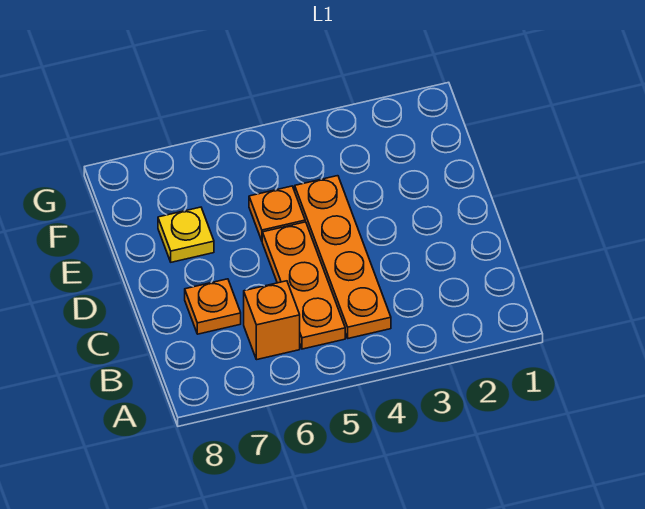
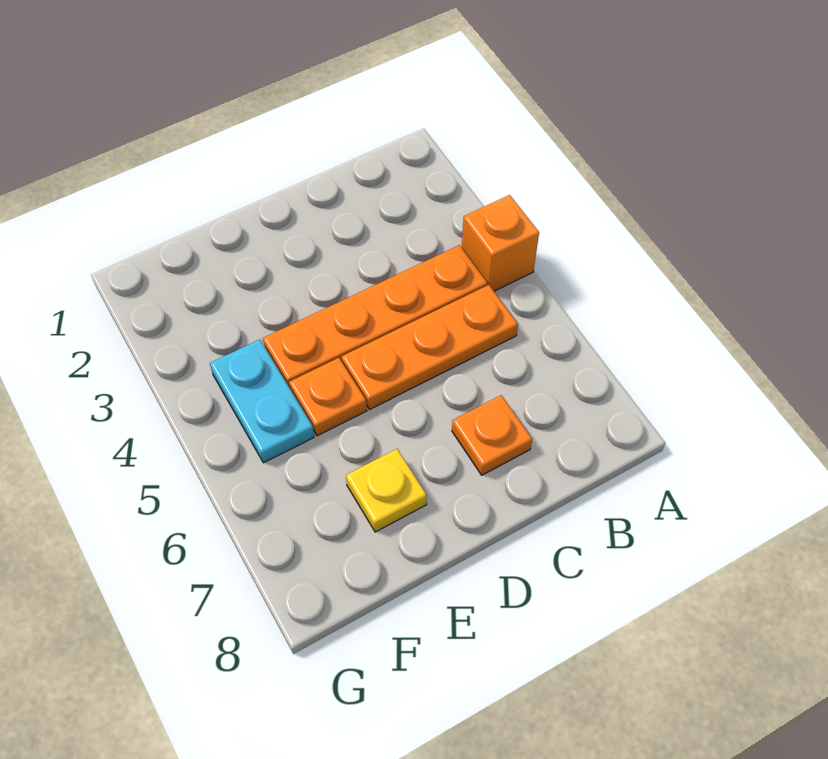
orange brick B6 level 1 -> orange brick A4 level 1
none -> cyan plate F4:F5 level 1

